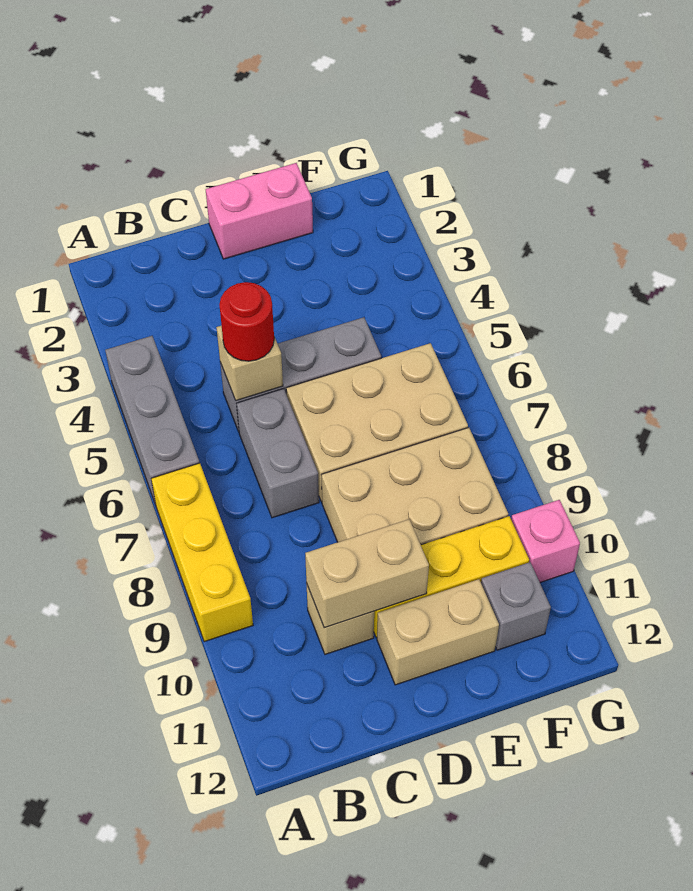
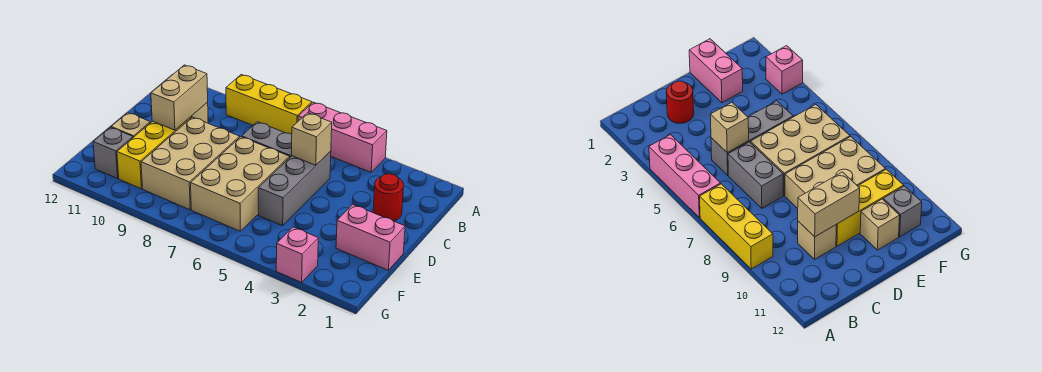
grey brick A4:A6 level 1 -> pink brick A4:A6 level 1
red round brick C5 level 3 -> red round brick C2 level 1
pink brick D1:E1 level 1 -> pink brick E1:E2 level 1
tan brick D11:E11 level 1 -> tan brick E11 level 1
pink brick G10 level 1 -> pink brick G3 level 1

